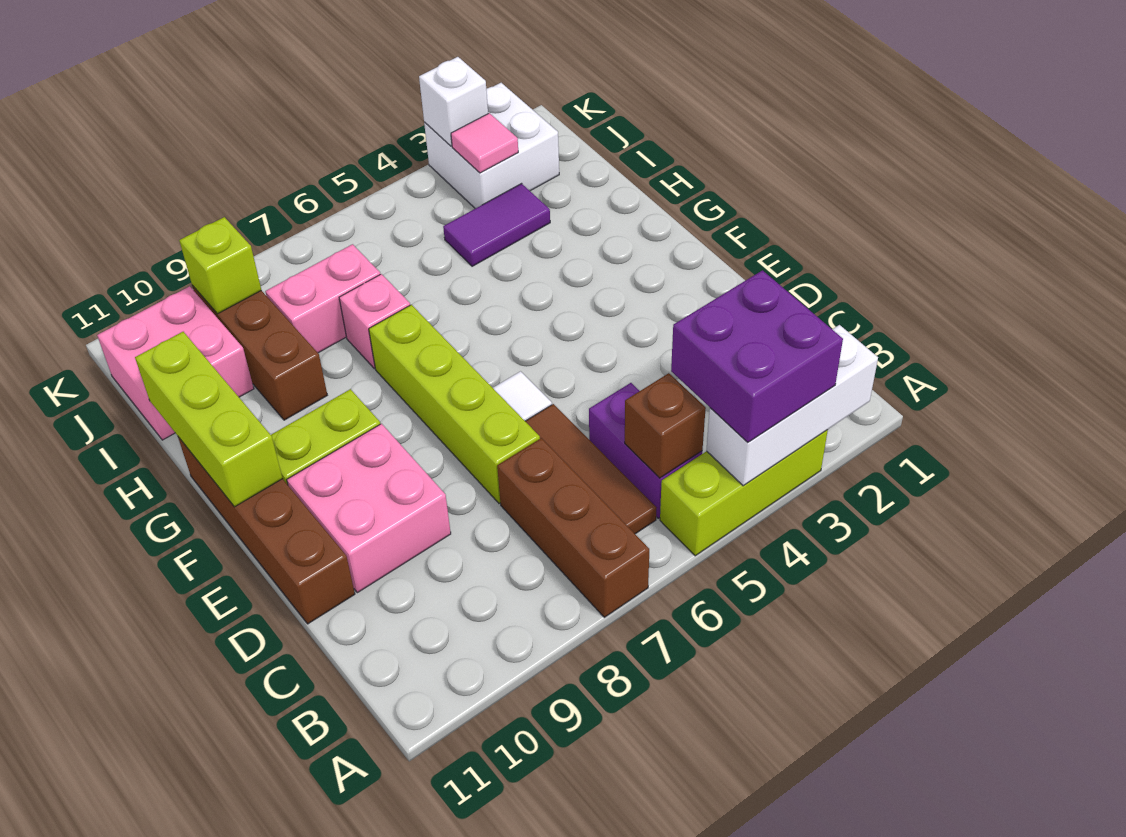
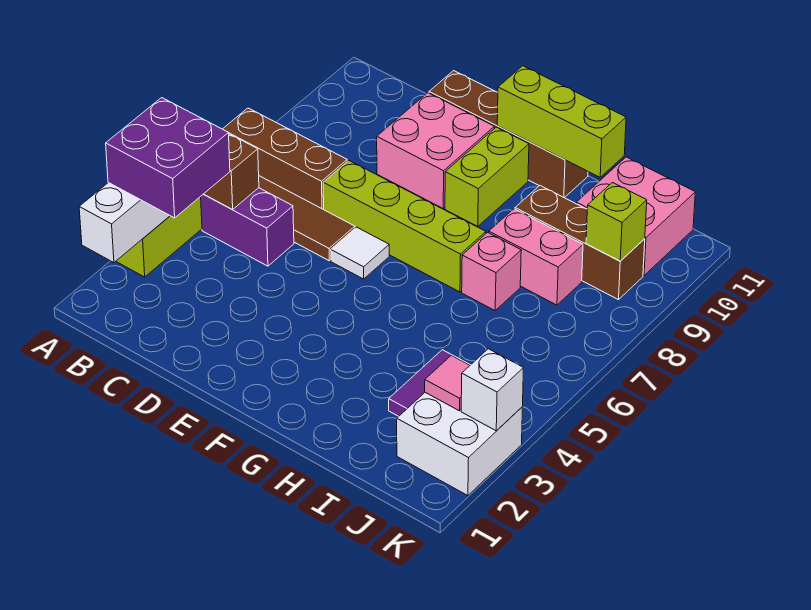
pink brick I7:I8 level 1 -> pink brick H8:I8 level 1

